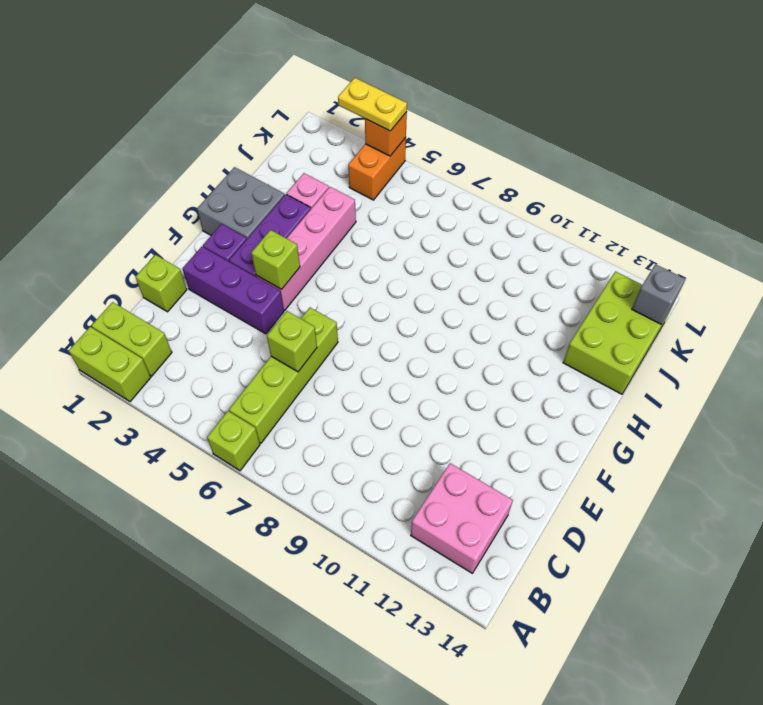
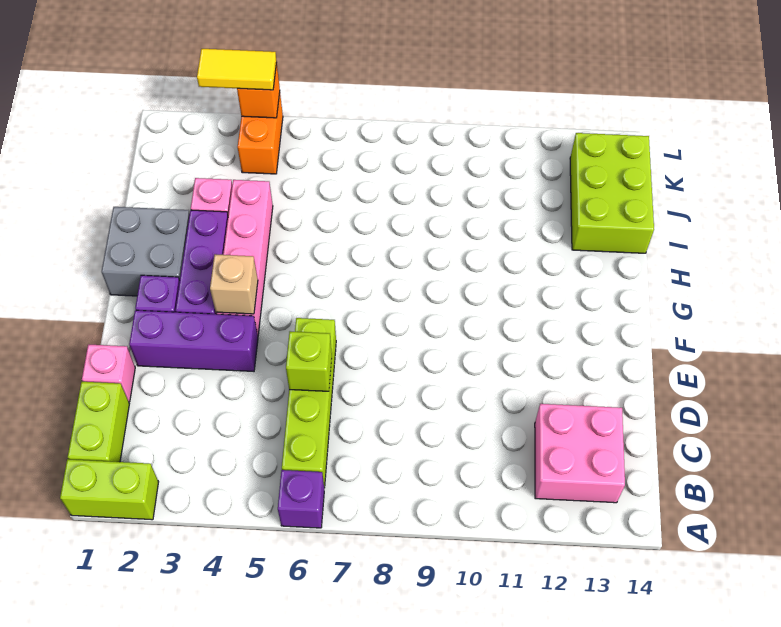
lime brick A6 level 1 -> purple brick A6 level 1
lime brick B1:B2 level 1 -> lime brick B1:C1 level 1
lime brick D1 level 1 -> pink brick D1 level 1
lime brick F4 level 2 -> tan brick F4 level 2
grey brick K14 level 2 -> none
yellow plate L3:L4 level 3 -> yellow tile L3:L4 level 3

